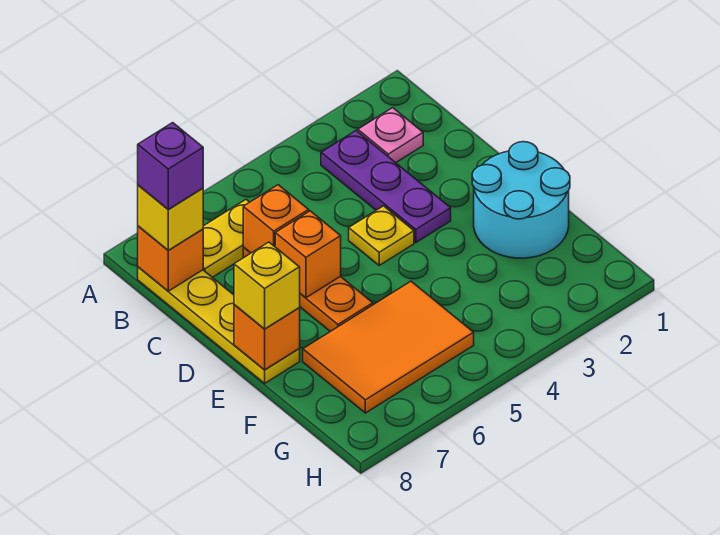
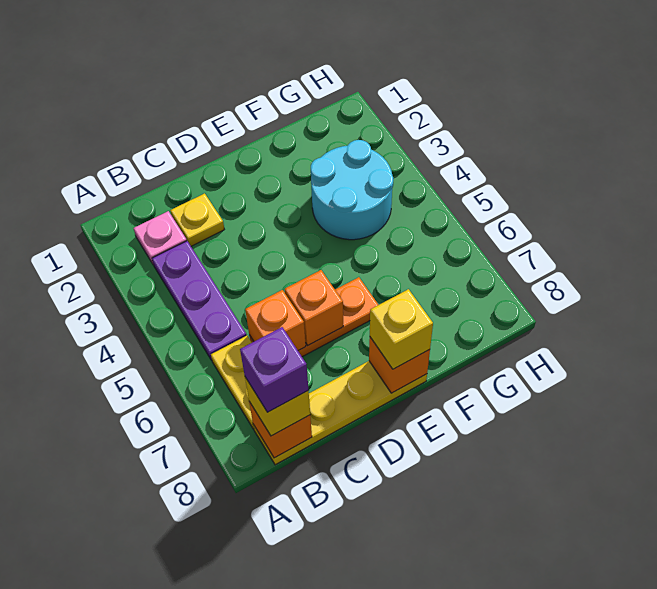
purple plate B3:D3 level 1 -> purple plate B3:B5 level 1
yellow plate D4 level 1 -> yellow plate C2 level 1
cyan round brick E1:F2 level 1 -> cyan round brick F3:G4 level 1
orange tile F5:G7 level 1 -> none

